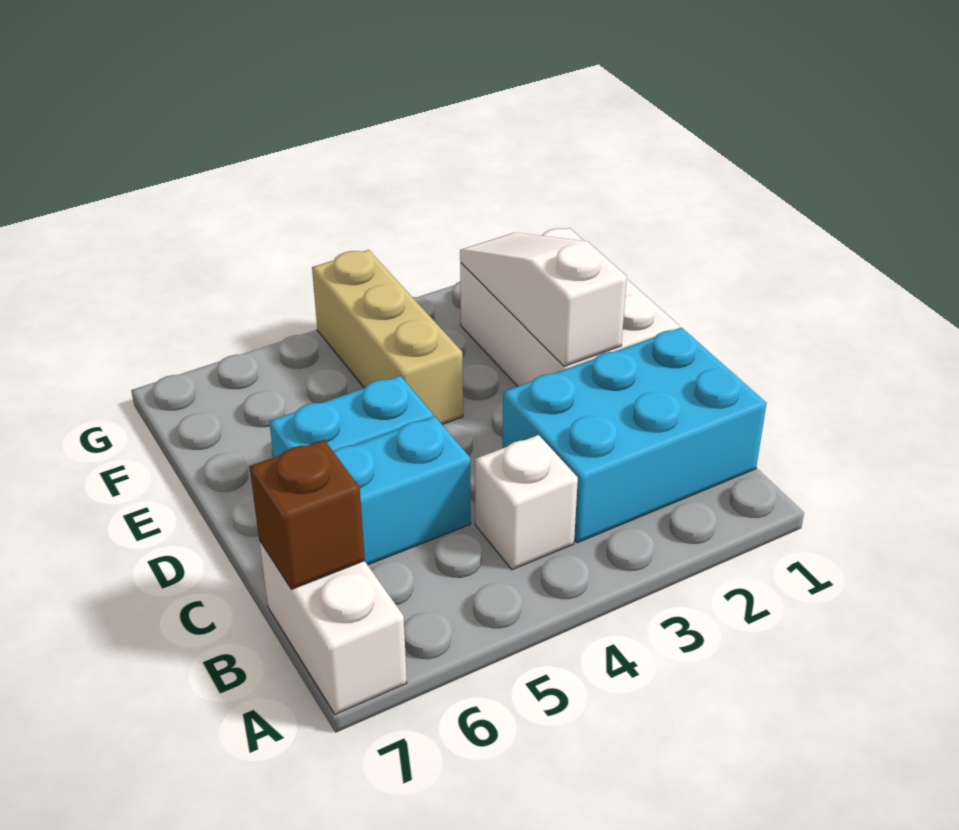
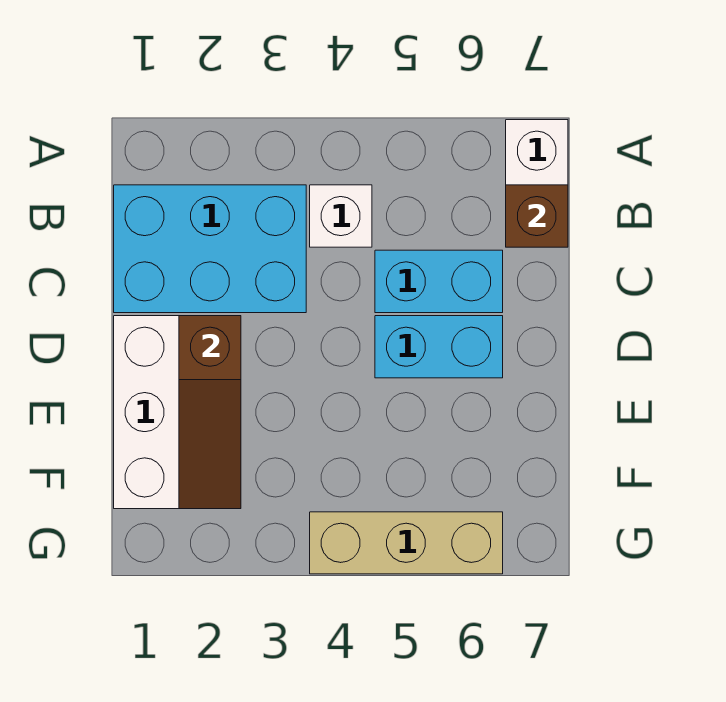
white slope D2:F2 level 2 top D -> brown slope D2:F2 level 2 top D
tan brick E4:G4 level 1 -> tan brick G4:G6 level 1

